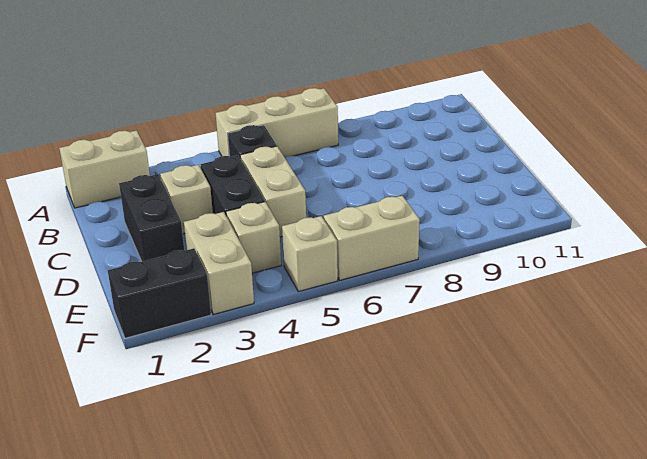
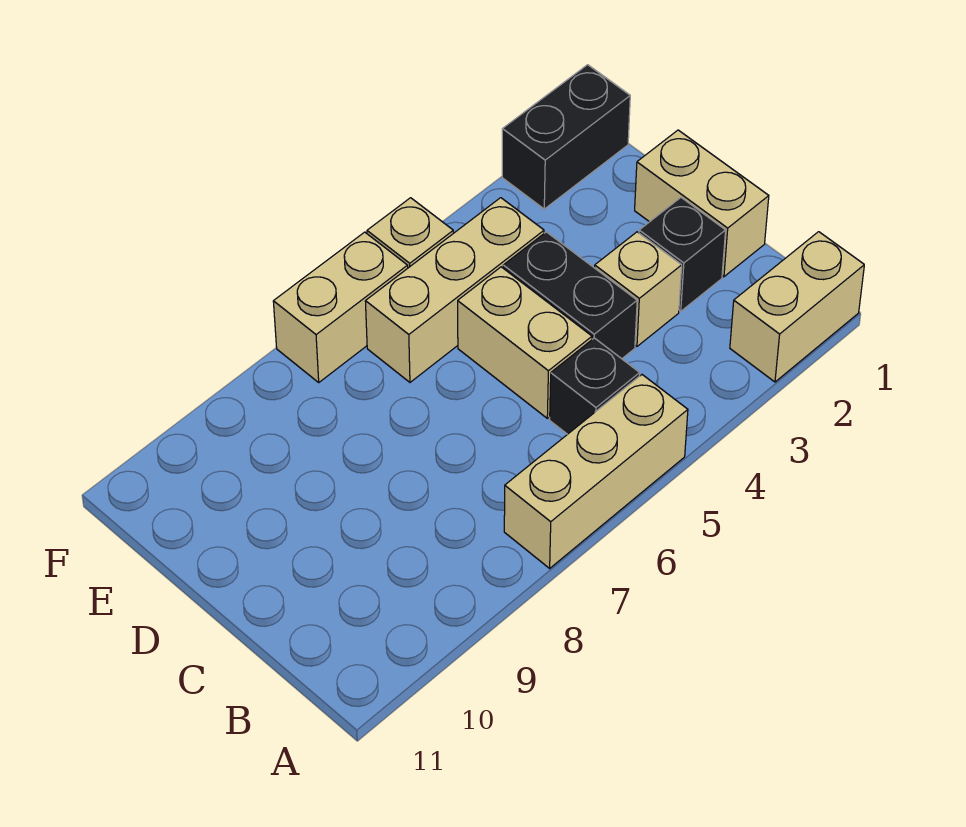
black brick C2:D2 level 1 -> black brick C2 level 1
tan brick E3:F3 level 1 -> tan brick C1:D1 level 1
tan brick E4 level 1 -> tan brick E4:E6 level 1

